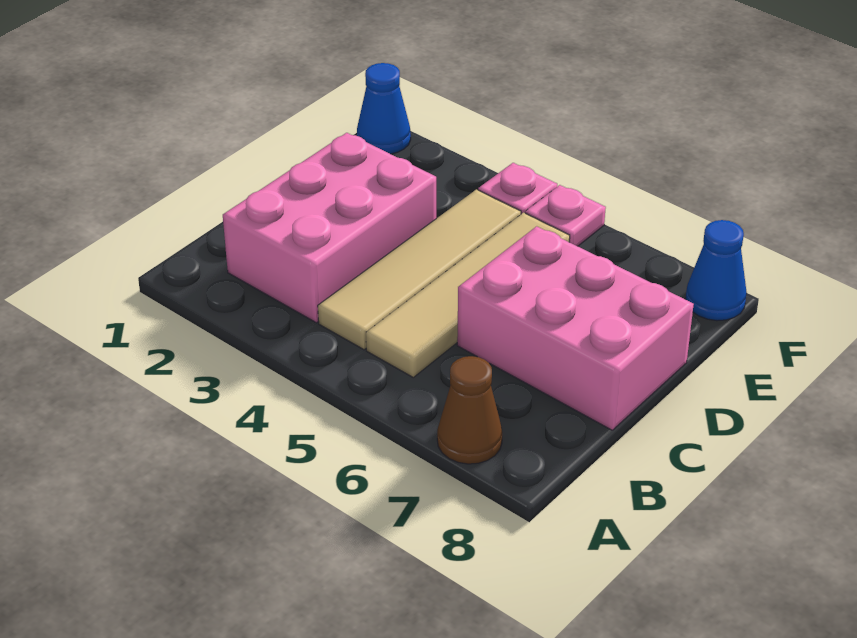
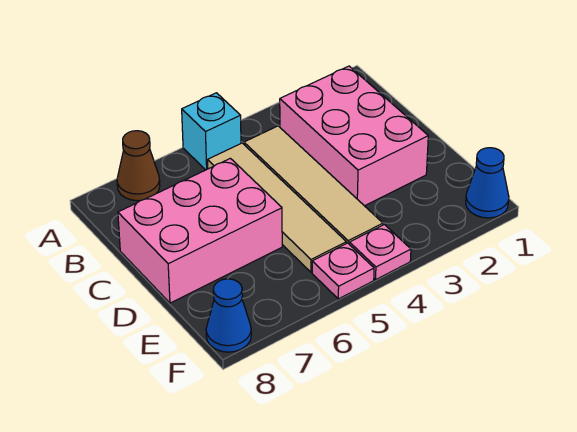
none -> cyan brick A5 level 1

